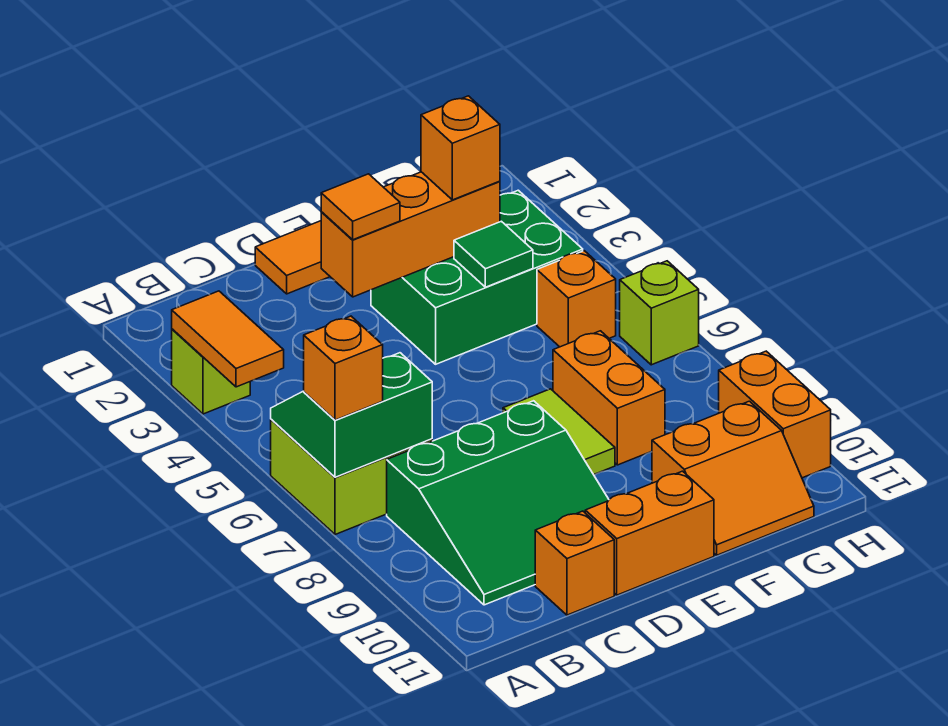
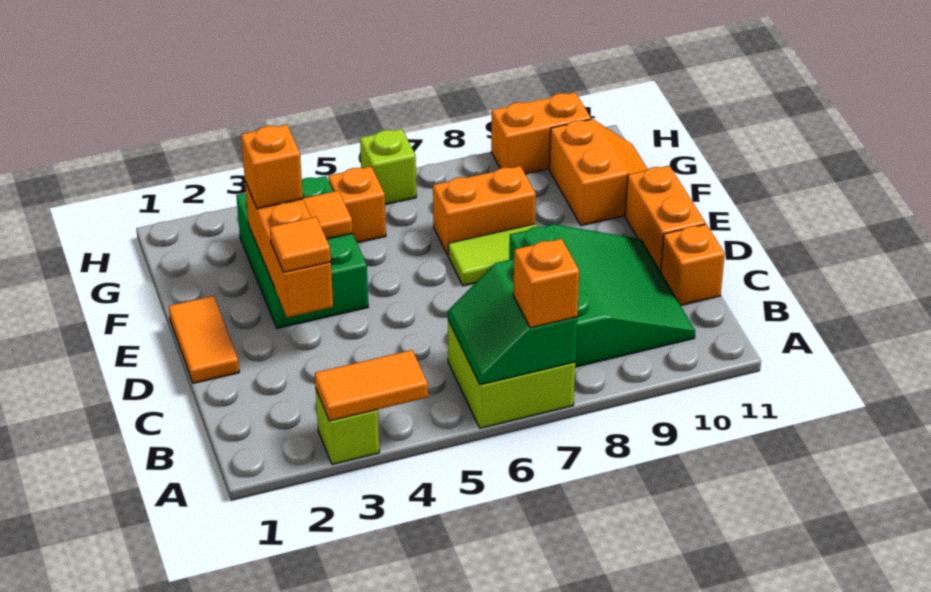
green tile F4 level 2 -> orange tile F4 level 2

